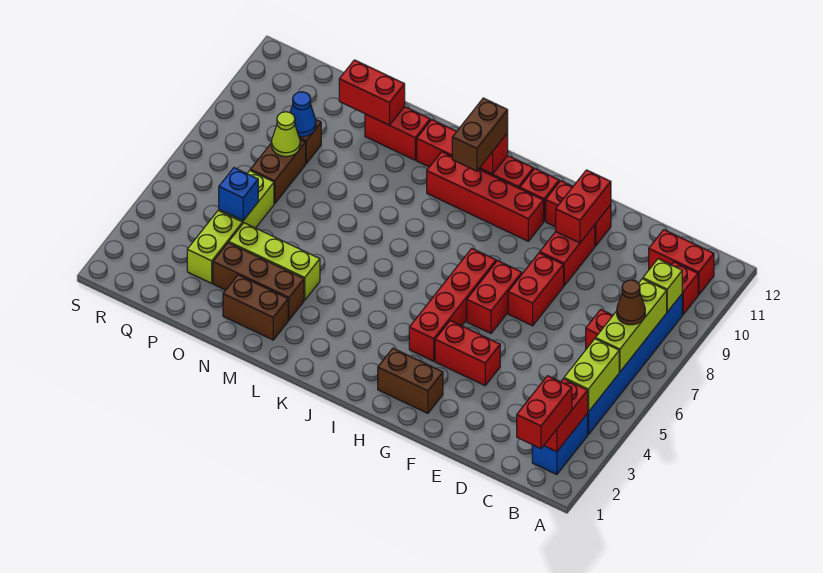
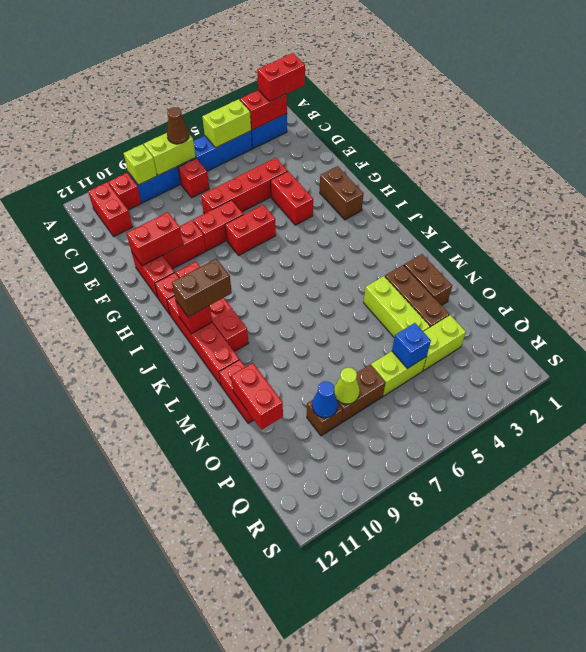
lime brick B6:B8 level 2 -> lime brick B7:B8 level 2
red brick H4:H7 level 1 -> red brick E4:E7 level 1

